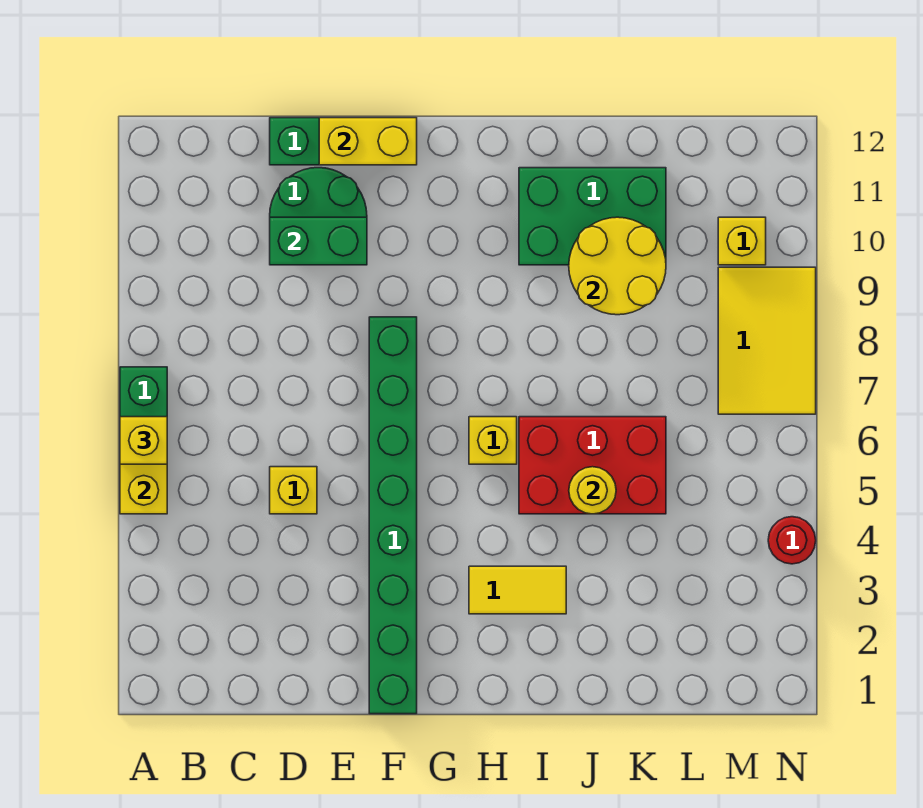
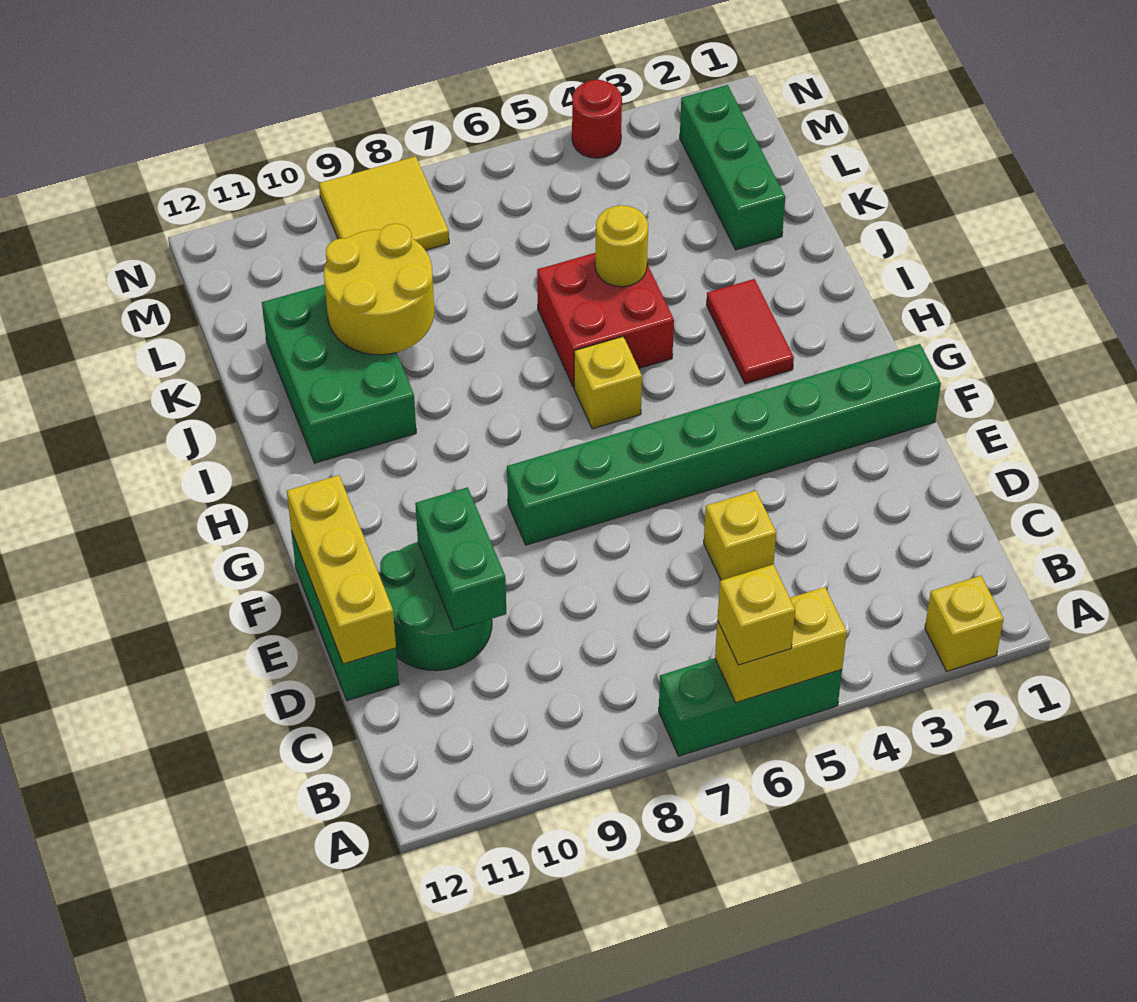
yellow brick E12:F12 level 2 -> yellow brick D12:F12 level 2
yellow tile H3:I3 level 1 -> red tile H3:I3 level 1
red brick I5:K6 level 1 -> red brick I5:J6 level 1
none -> green brick K2:M2 level 1
yellow tile M7:N9 level 1 -> yellow tile M8:N9 level 1
yellow brick M10 level 1 -> yellow brick A2 level 1

